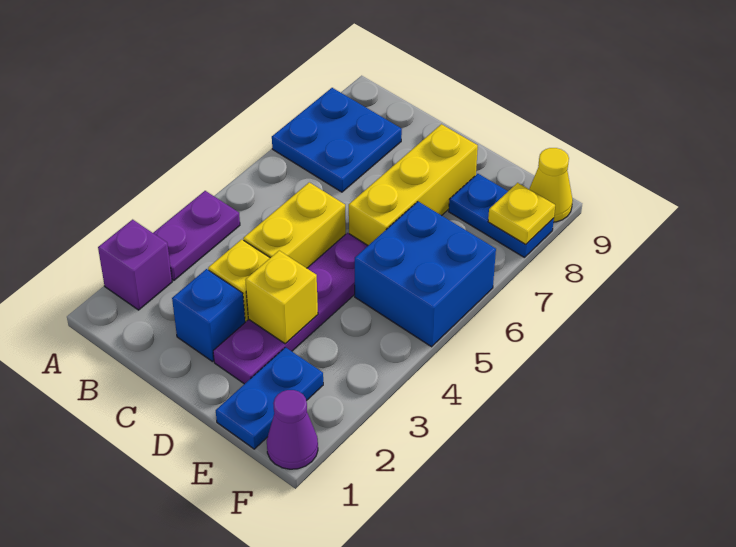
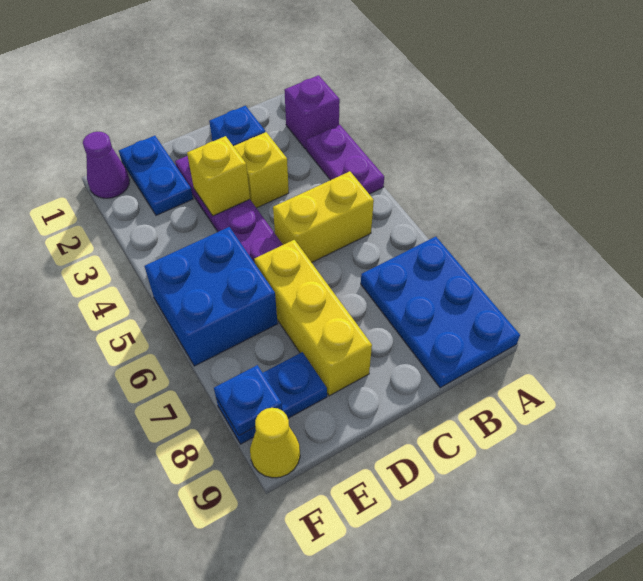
blue plate A7:B8 level 1 -> blue plate A7:B9 level 1
yellow brick C4:C5 level 1 -> yellow brick B5:C5 level 1
yellow plate F8 level 2 -> blue plate F8 level 2

